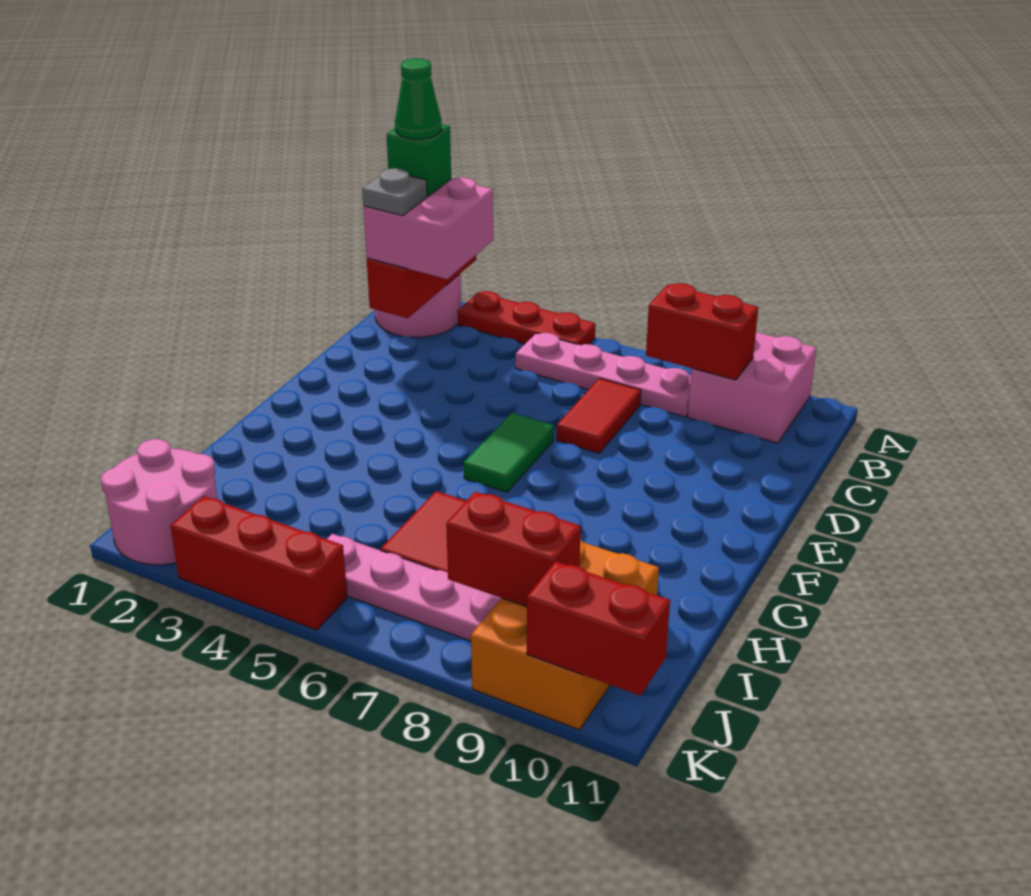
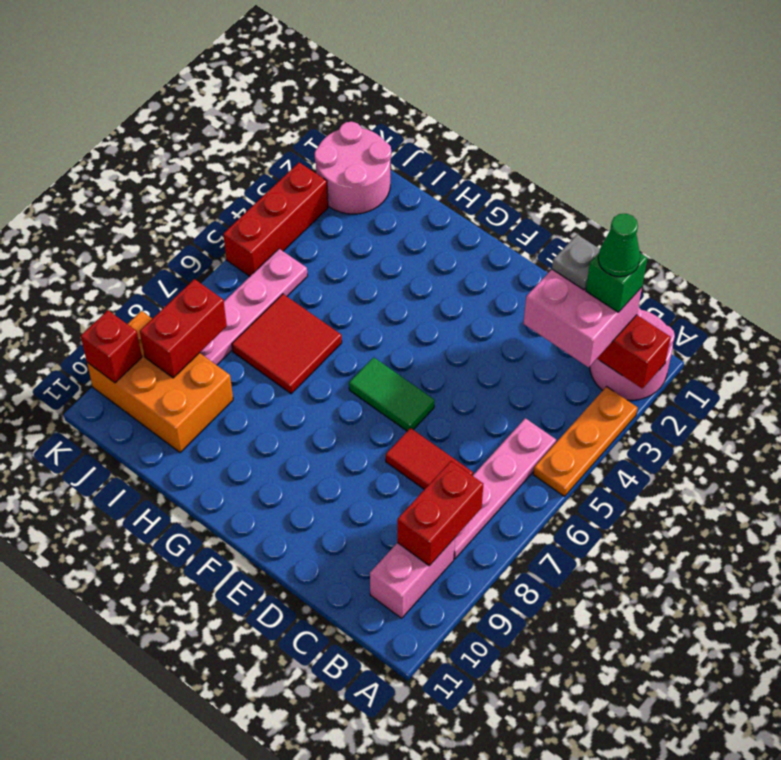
red plate A3:A5 level 1 -> orange plate A3:A5 level 1
pink brick A9:B10 level 1 -> pink brick B9:B10 level 1
red brick K10:K11 level 2 -> red brick K10 level 2

